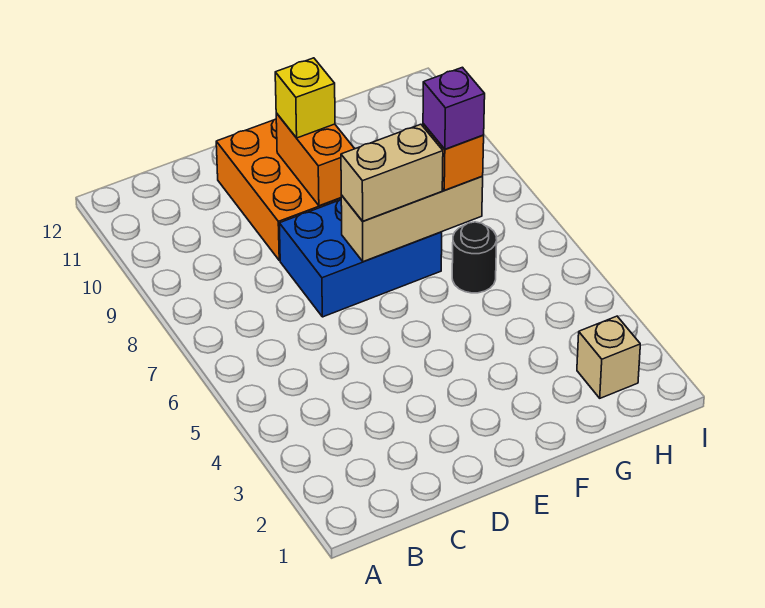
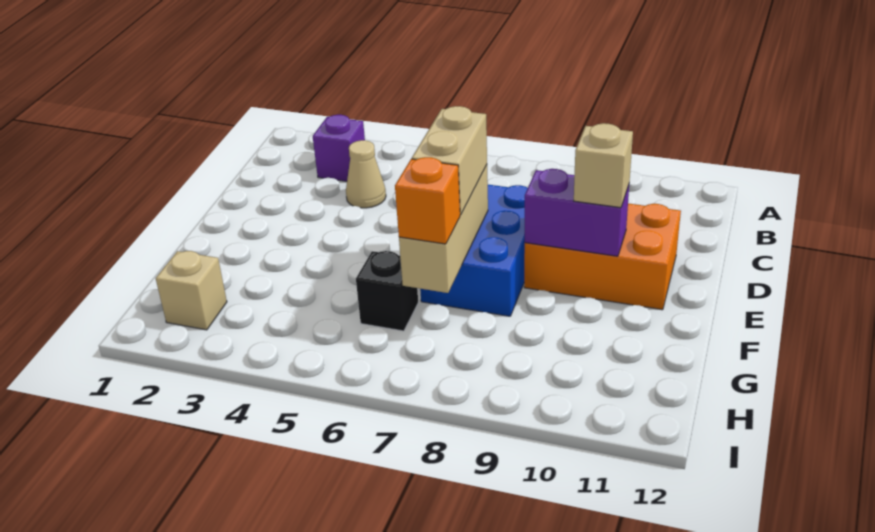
none -> tan cone C4 level 1
orange brick E9:E10 level 2 -> purple brick E9:E10 level 2
yellow brick E10 level 3 -> tan brick E10 level 3
black round brick G6 level 1 -> black brick G6 level 1
purple brick G7 level 4 -> purple brick B3 level 1

